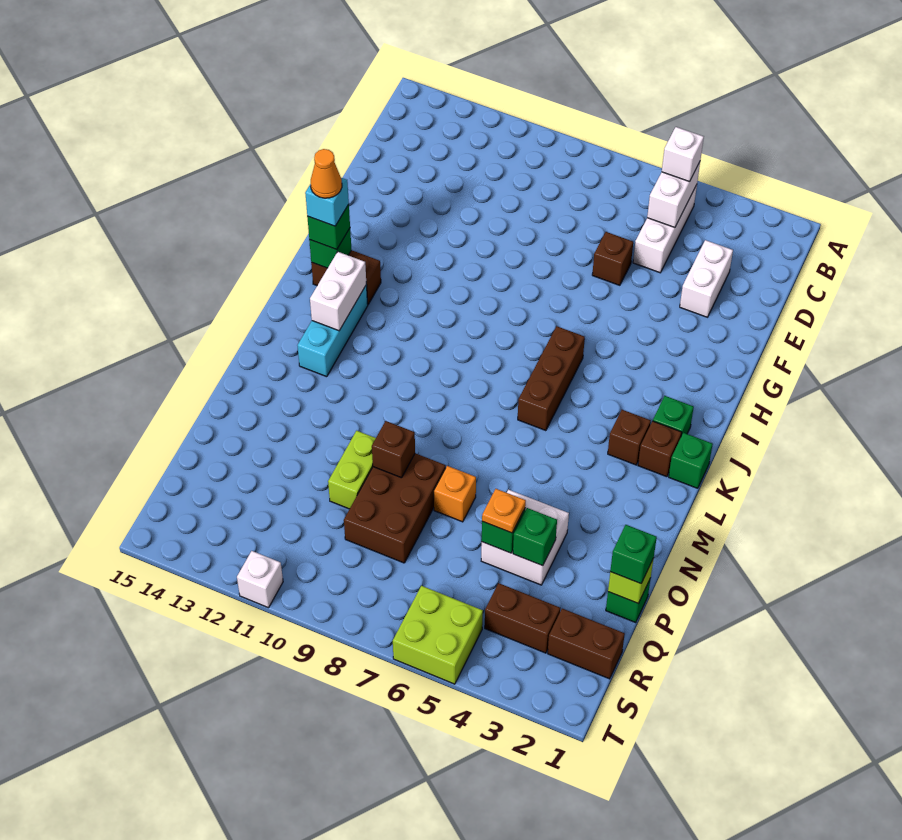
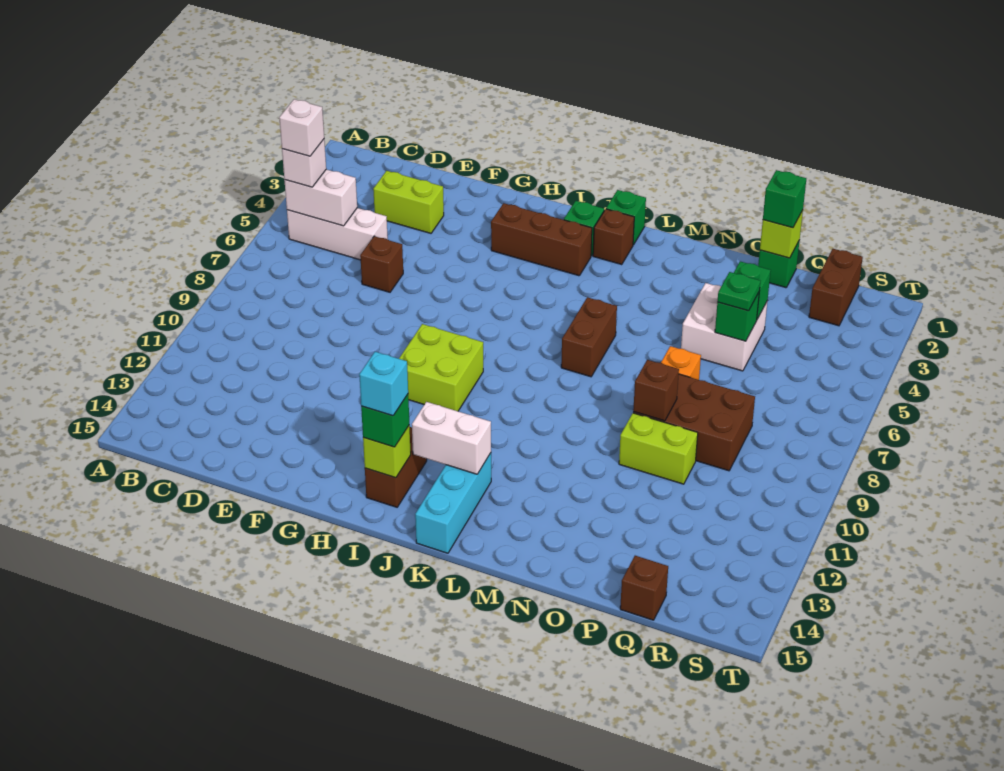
white brick D3:E3 level 1 -> lime brick D3:E3 level 1
brown brick I6:K6 level 1 -> brown brick H3:J3 level 1
green brick I14 level 2 -> lime brick I14 level 2
orange cone I14 level 5 -> none
cyan brick J13:L13 level 1 -> cyan brick K13:K15 level 1
brown brick K3 level 1 -> brown brick Q15 level 1
orange plate P5 level 3 -> green plate P5 level 3
brown brick R3:R4 level 1 -> brown brick L6:L7 level 1
lime brick S5:T6 level 1 -> lime brick H9:I10 level 1
white brick T11 level 1 -> white brick B5 level 4

